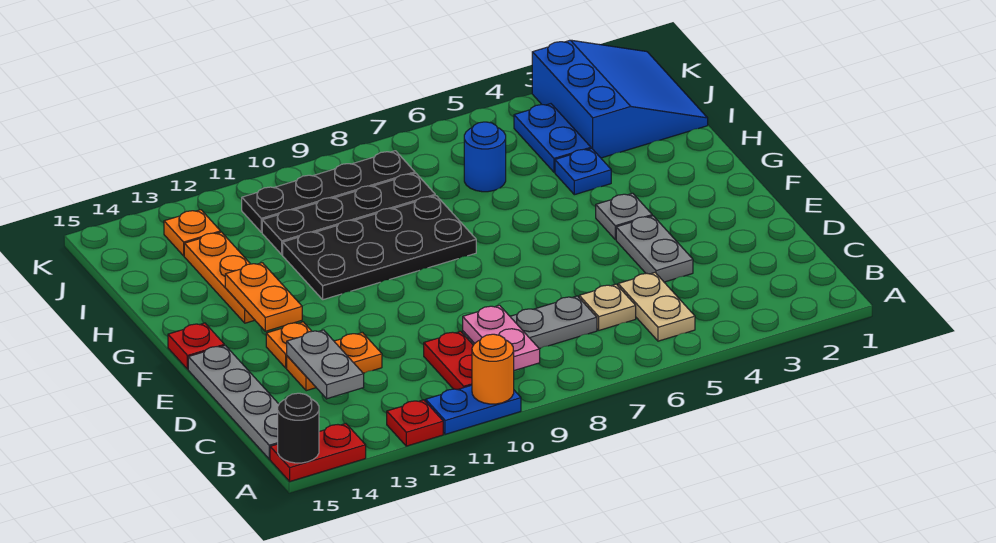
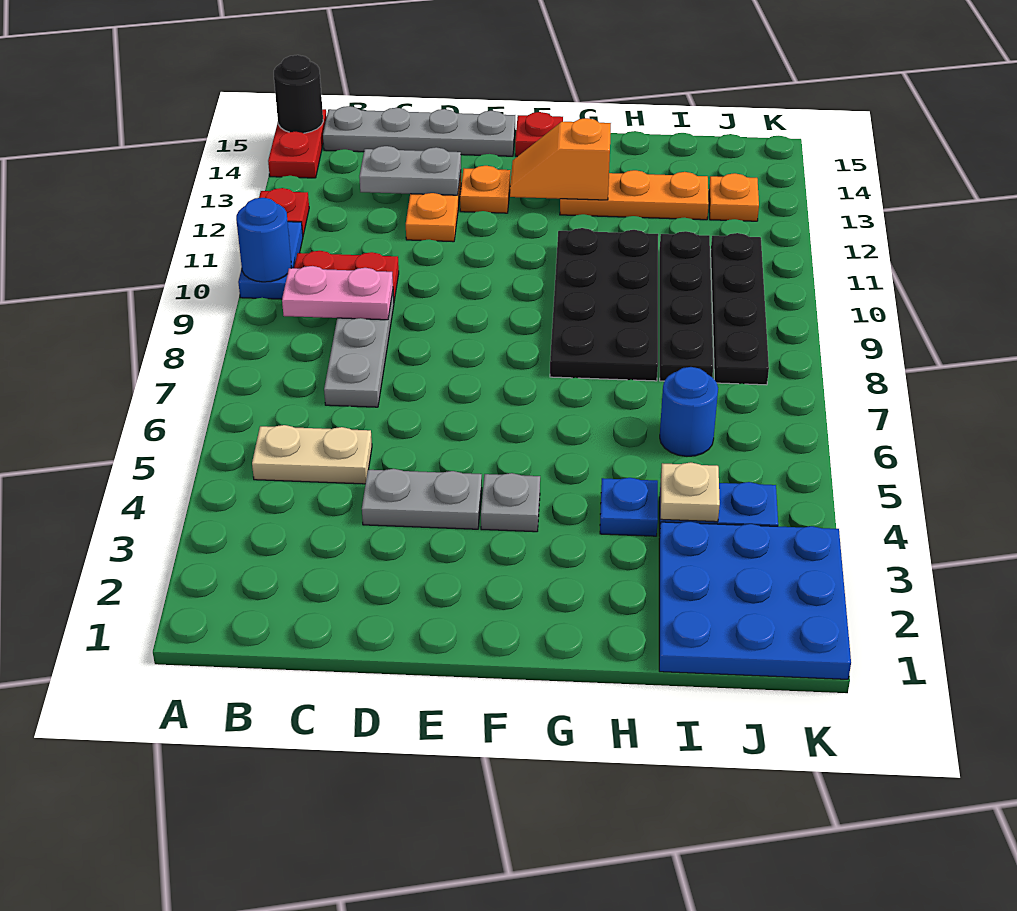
orange round brick A10 level 2 -> blue round brick A10 level 2
tan plate C6 level 1 -> tan plate I4 level 2
orange plate F13:G13 level 2 -> orange slope F13:G13 level 2 top G
blue slope I1:K3 level 1 top 3 -> blue plate I1:K3 level 1

